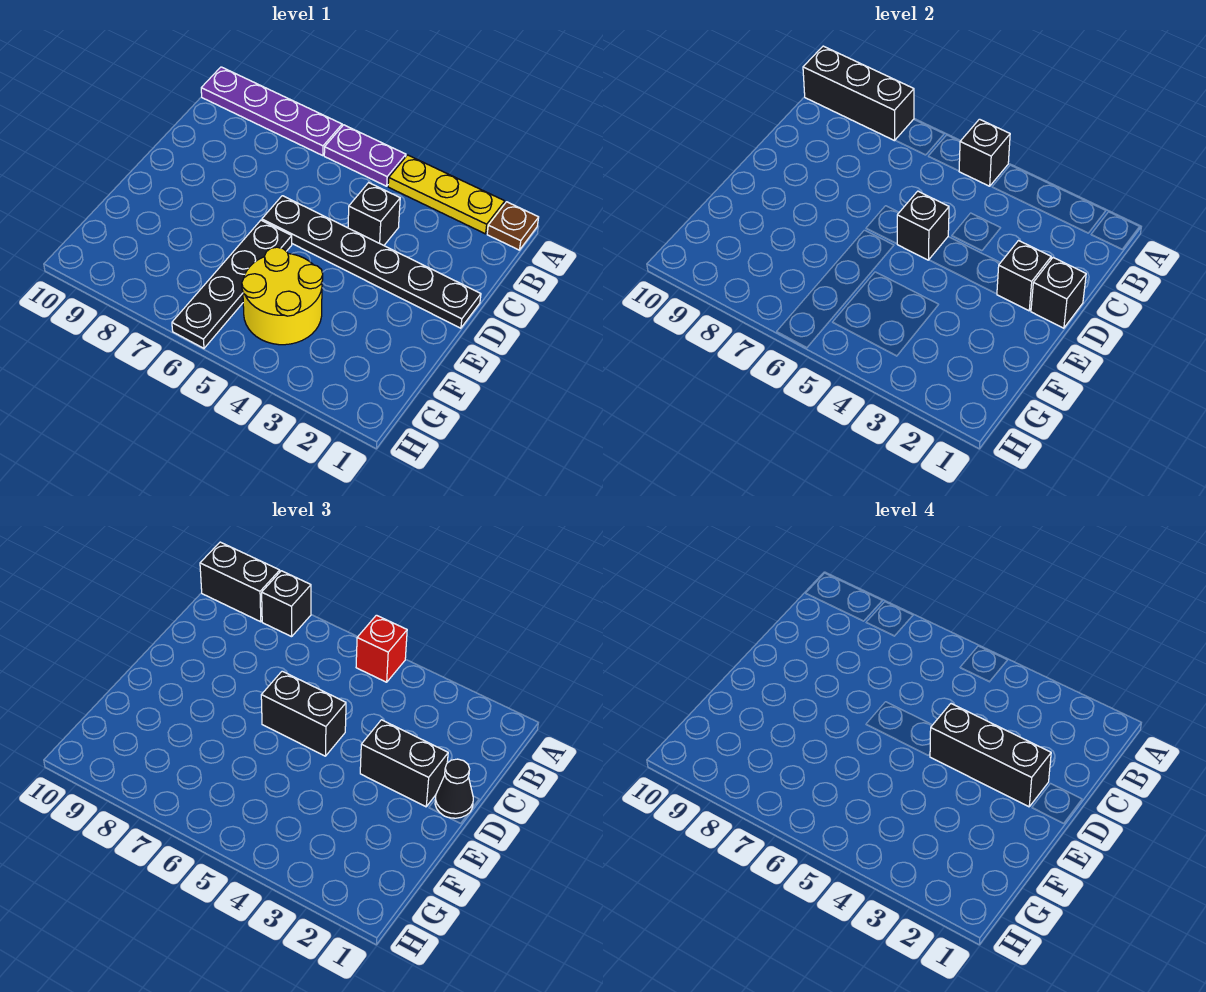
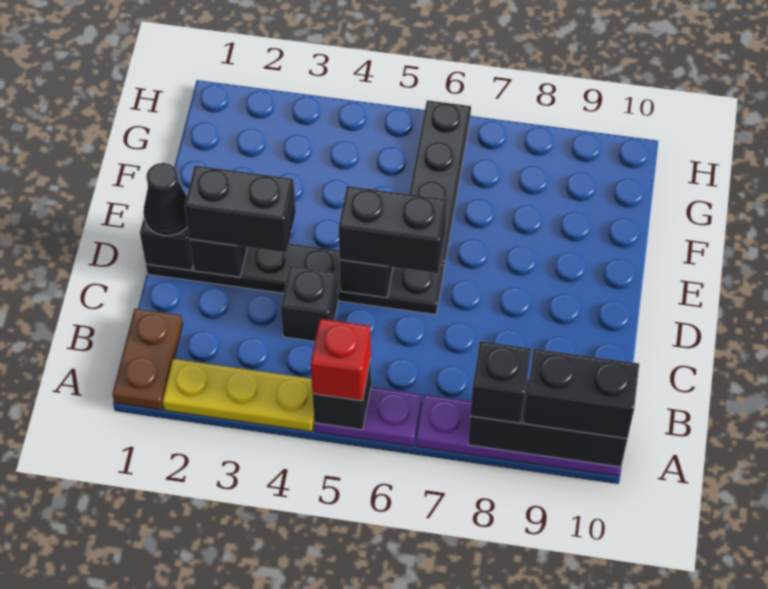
brown plate A1 level 1 -> brown plate A1:B1 level 1
black brick D2:D4 level 4 -> none
yellow round brick F4:G5 level 1 -> none

